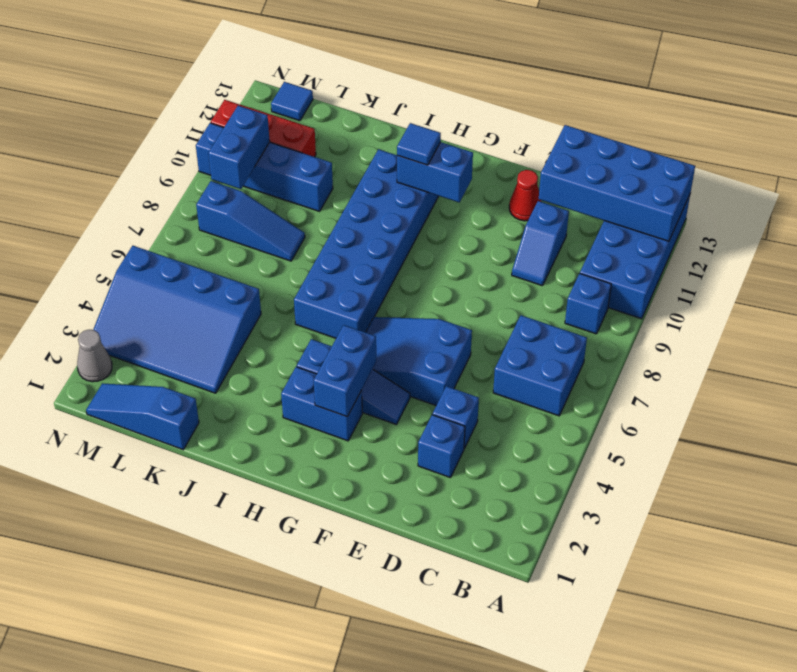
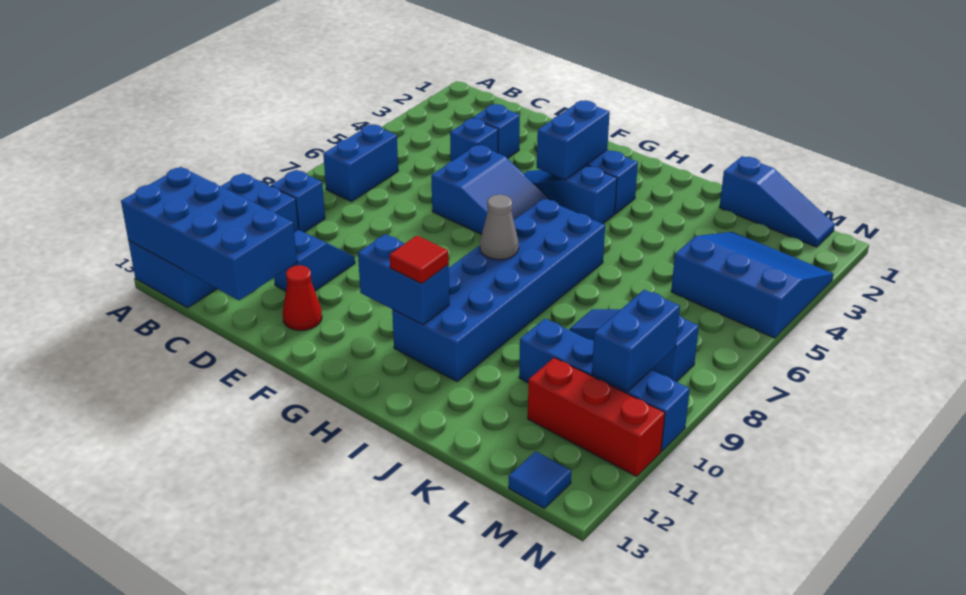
blue brick B6:C7 level 1 -> blue brick B6:B7 level 1
blue tile H11 level 3 -> red tile H11 level 3
blue slope K3:N5 level 1 top 5 -> blue slope L3:N5 level 1 top 5
grey cone N2 level 1 -> grey cone H8 level 2

